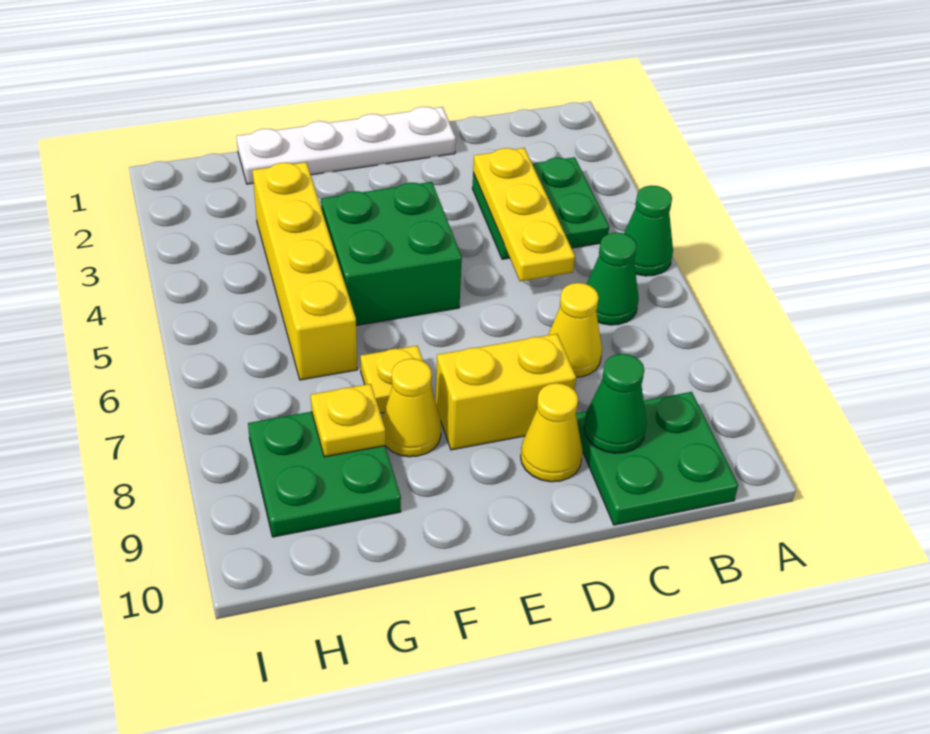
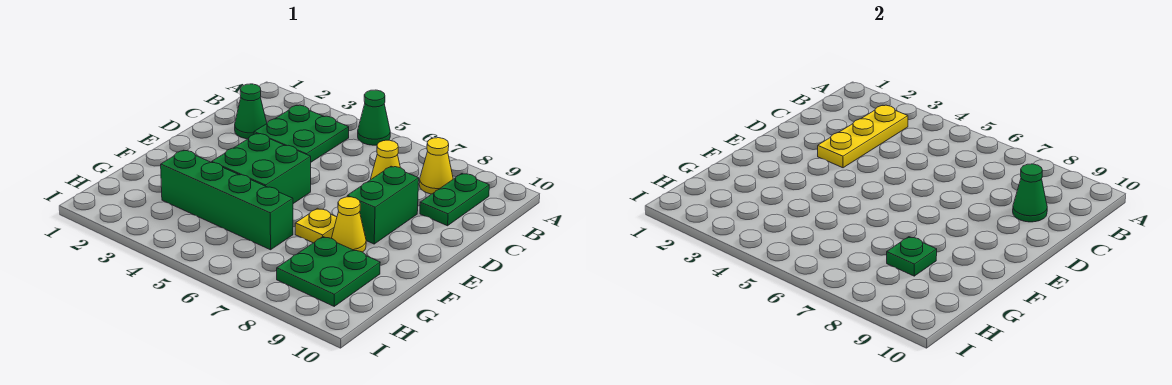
green cone B6 level 1 -> green cone C2 level 1
green plate B9:C10 level 1 -> green plate B9:C9 level 1
yellow plate C3:C5 level 2 -> yellow plate B3:D3 level 2
white plate D1:G1 level 1 -> none
yellow brick D8:E8 level 1 -> green brick D8:E8 level 1
yellow cone D9 level 1 -> yellow cone B8 level 1
yellow brick G3:G6 level 1 -> green brick G3:G6 level 1
yellow plate G8 level 2 -> green plate G8 level 2

